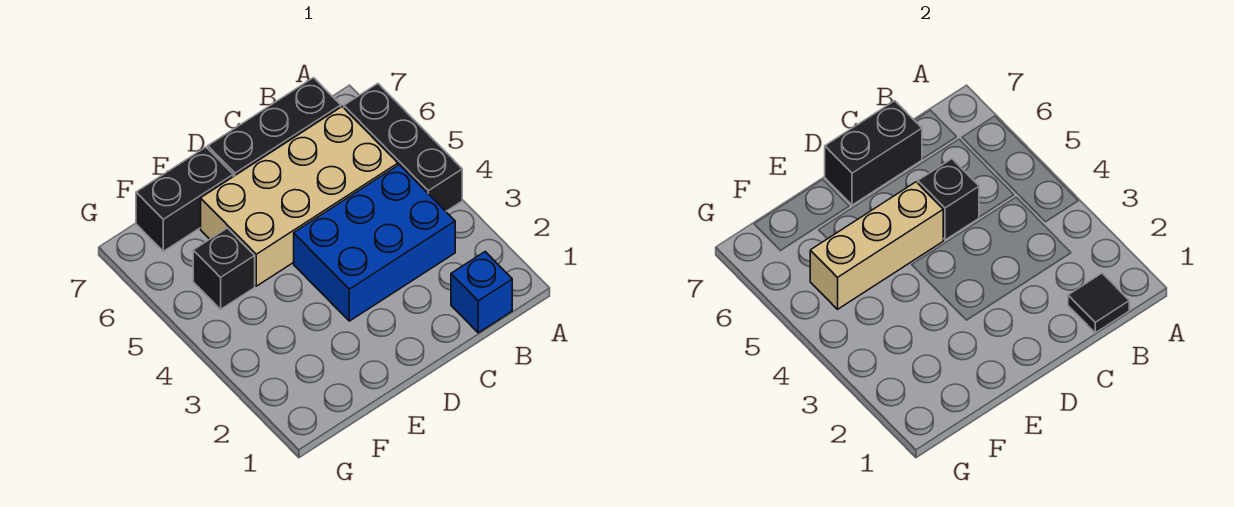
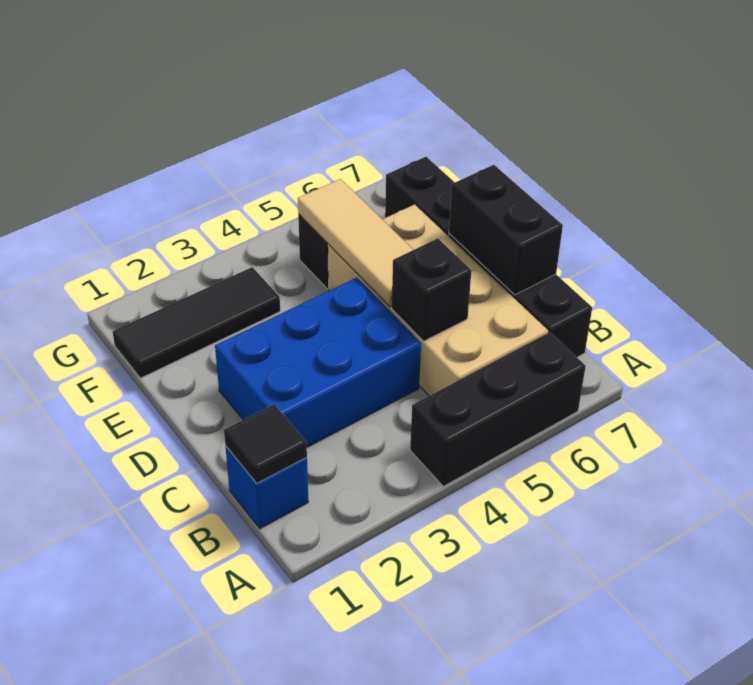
blue brick B3:D4 level 1 -> blue brick C2:D4 level 1
tan brick D5:F5 level 2 -> tan tile D5:F5 level 2
none -> black tile F1:F3 level 1

